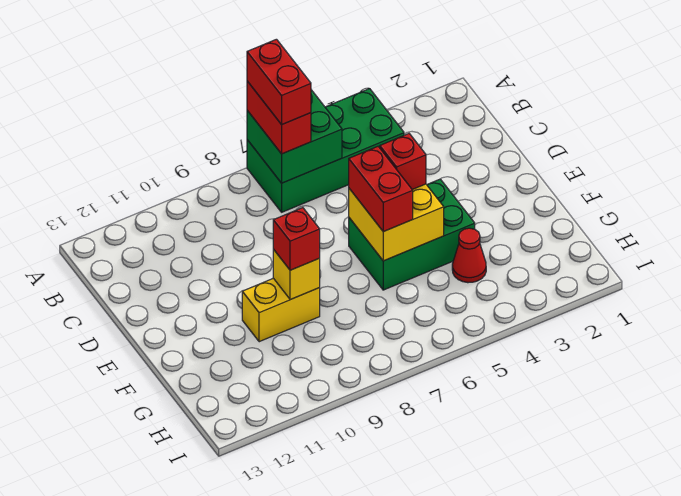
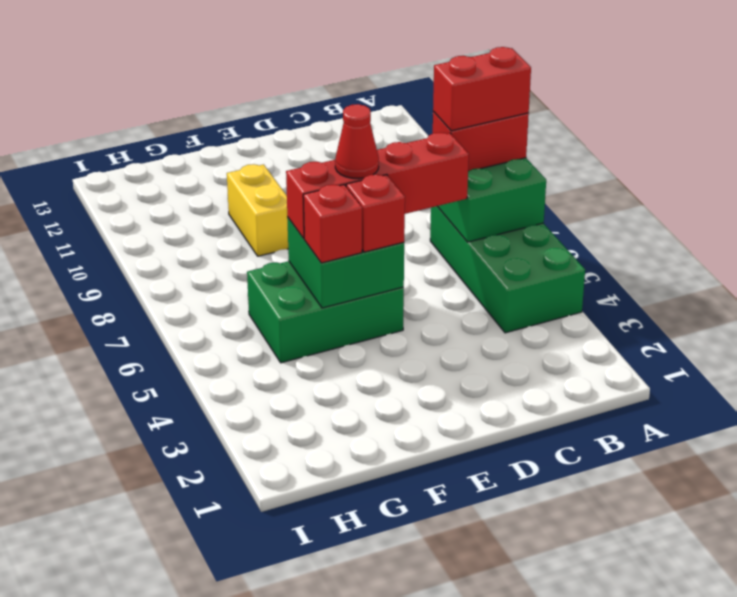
green brick E4:F6 level 1 -> green brick E5:G6 level 1
yellow brick E5:F6 level 2 -> green brick E5:F6 level 2
red brick E6:F6 level 3 -> red brick C6:F6 level 3
yellow brick F9 level 2 -> none
red brick F9 level 3 -> red brick F5 level 3
red cone G4 level 1 -> red cone E6 level 4

